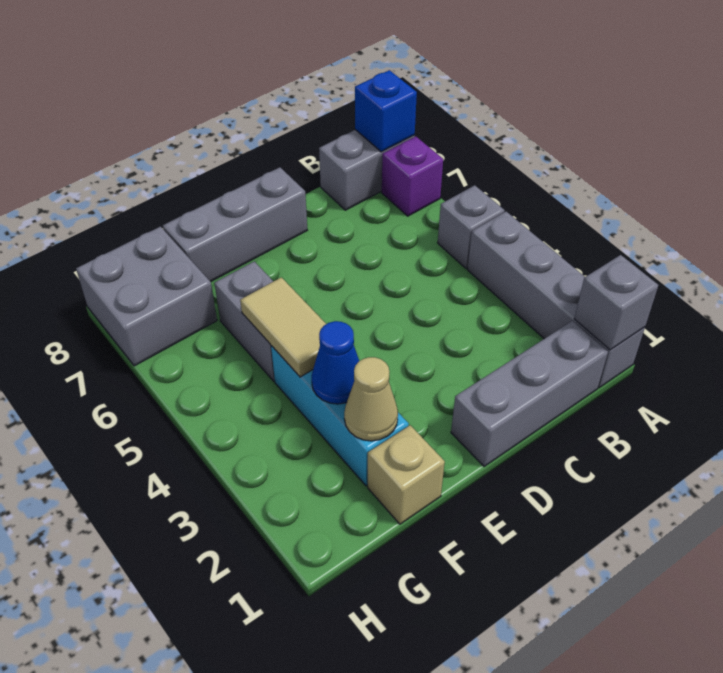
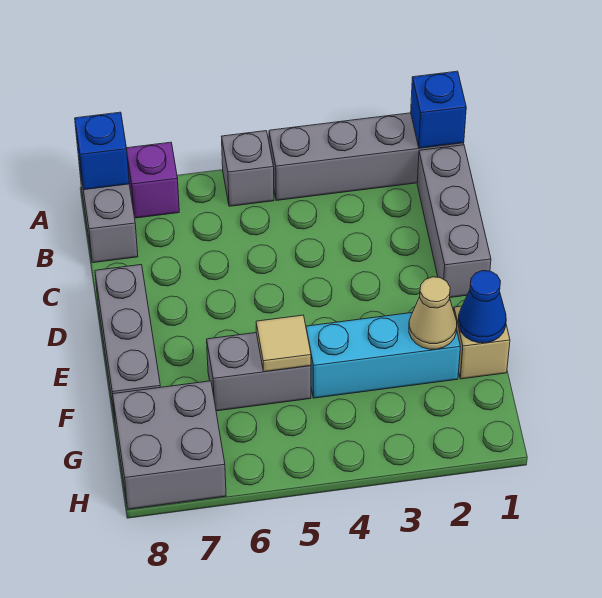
grey brick A1 level 2 -> blue brick A1 level 2
blue cone F3 level 2 -> blue cone F1 level 2
tan tile F4:F5 level 2 -> tan tile F5 level 2

